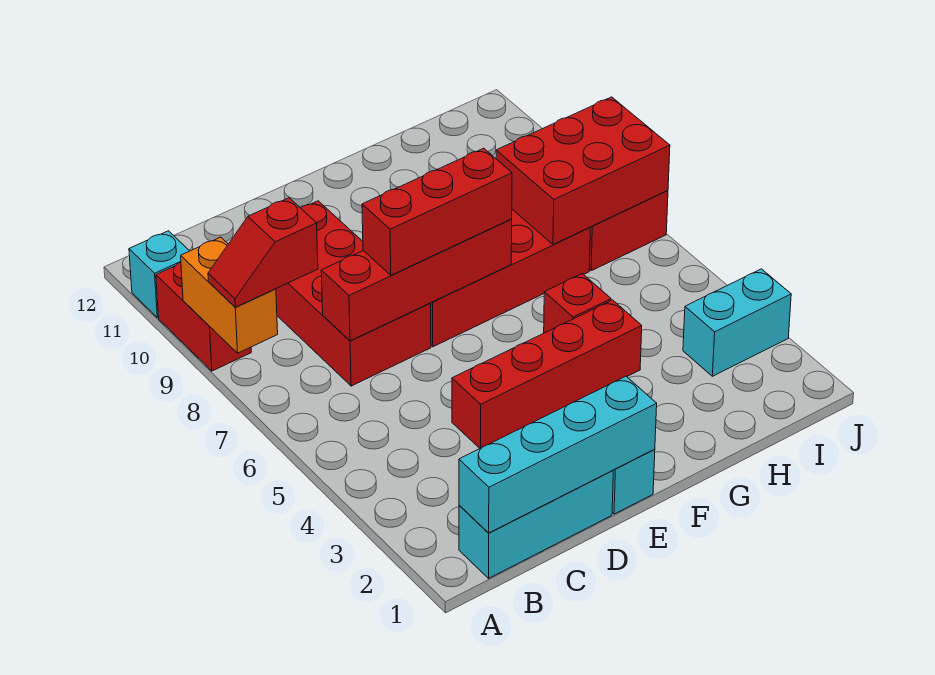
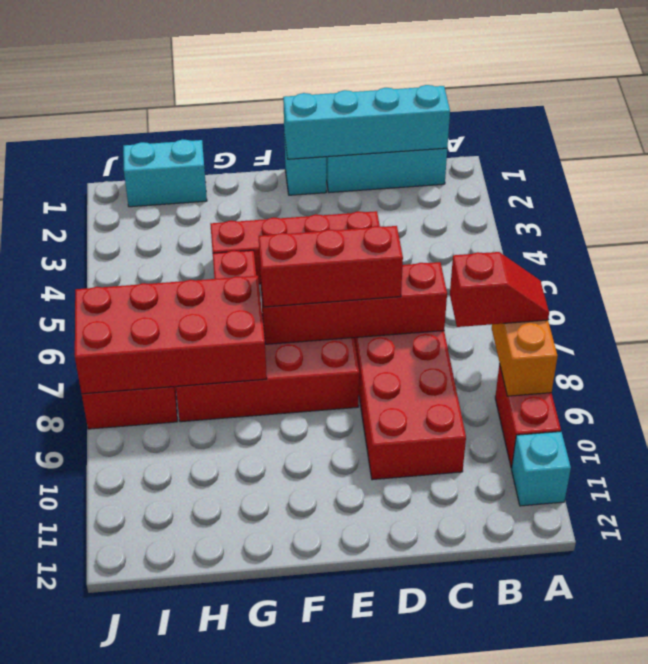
red brick H7:J8 level 2 -> red brick G7:J8 level 2
cyan brick I3:J3 level 1 -> cyan brick H1:I1 level 1

